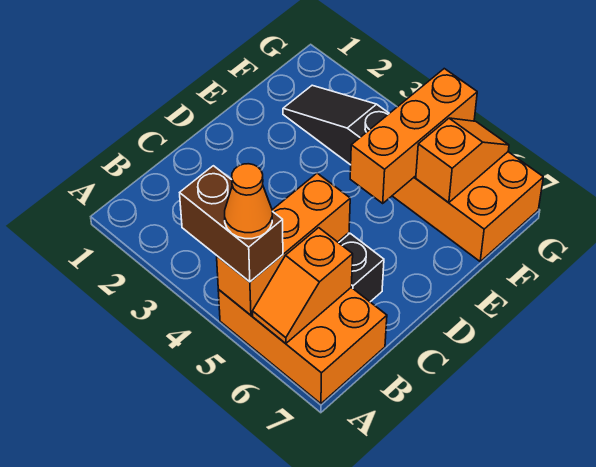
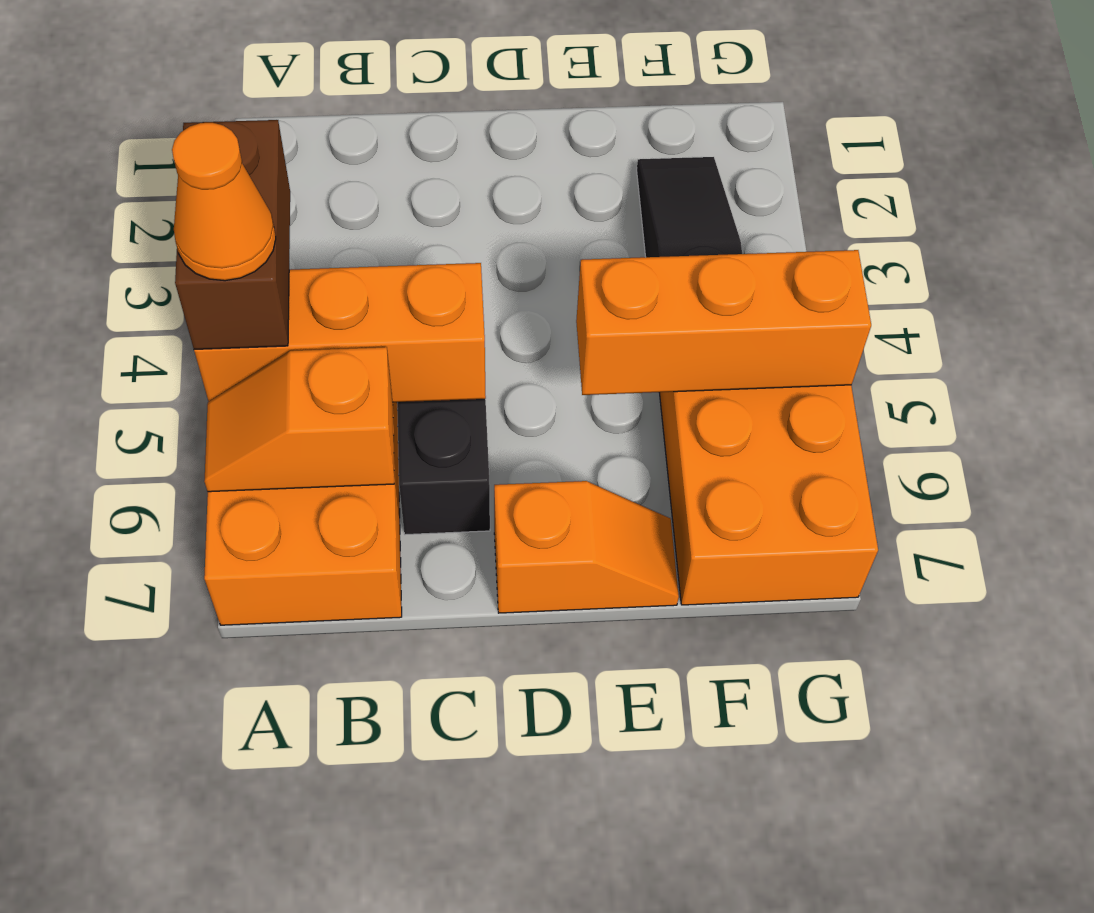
orange slope F6:G6 level 2 top F -> orange slope D7:E7 level 1 top D

